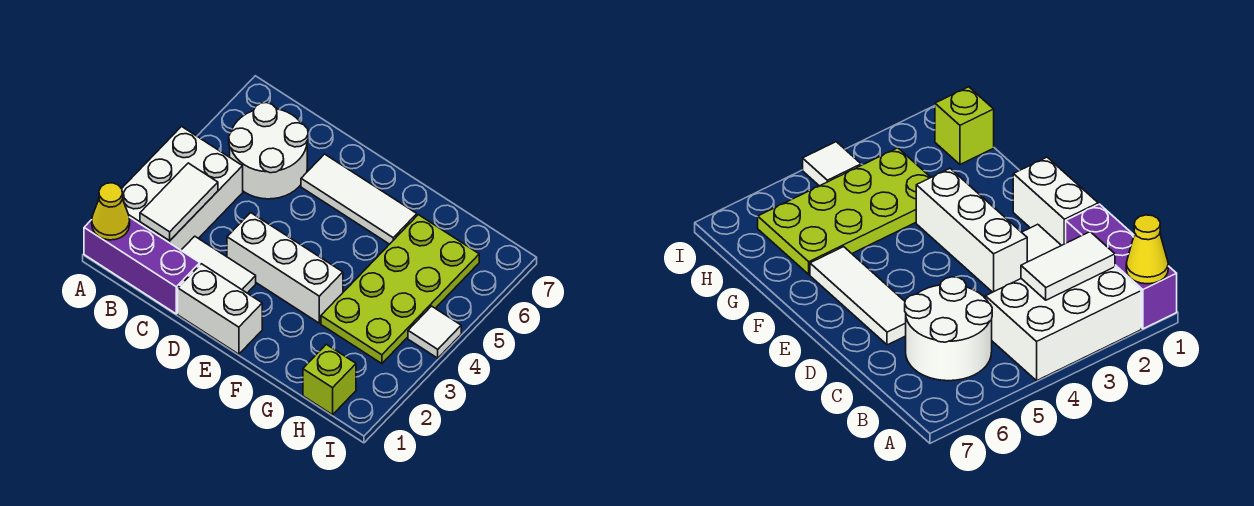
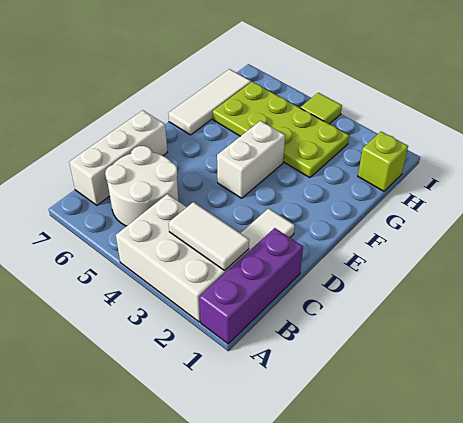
yellow cone A1 level 2 -> none
white brick D1:E1 level 1 -> white brick E4:F4 level 1
white brick D3:F3 level 1 -> white brick B7:D7 level 1
white tile D6:F6 level 1 -> white tile F7:H7 level 1
white tile I4 level 1 -> lime tile I4 level 1

